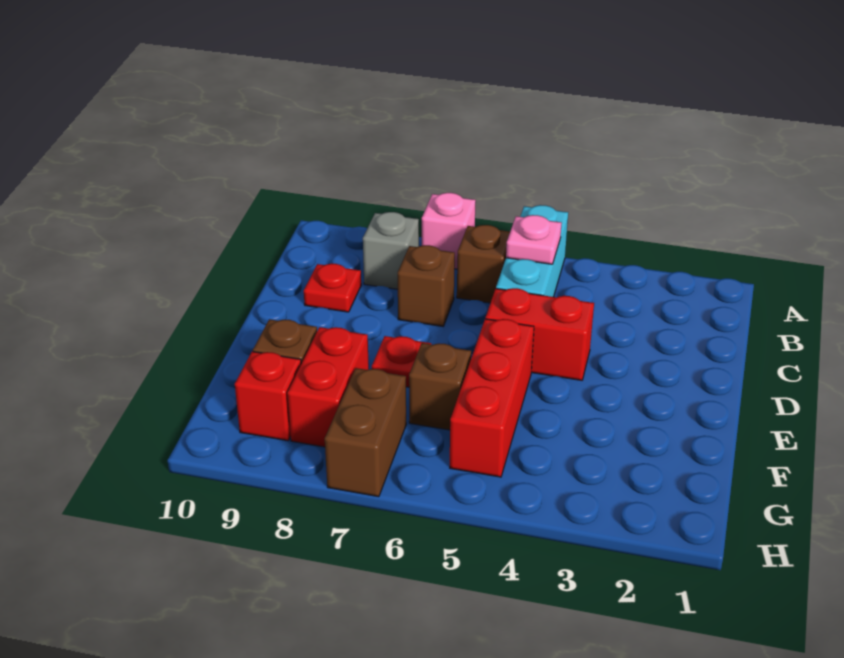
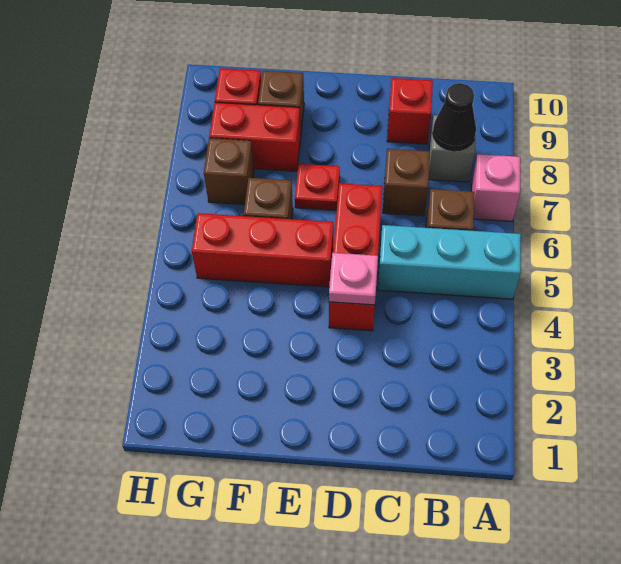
pink plate B5 level 2 -> pink plate D4 level 2
none -> black cone B8 level 2
red plate C9 level 1 -> red brick C9 level 1
red brick D4:D5 level 1 -> red brick D4:D6 level 1
brown brick G7:H7 level 1 -> brown brick G7 level 1

